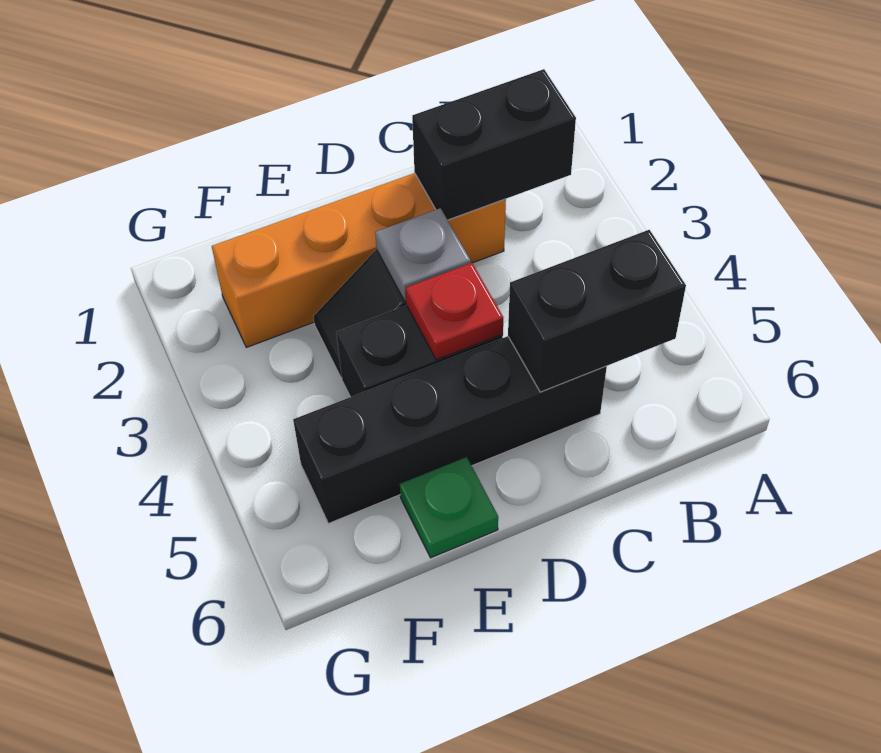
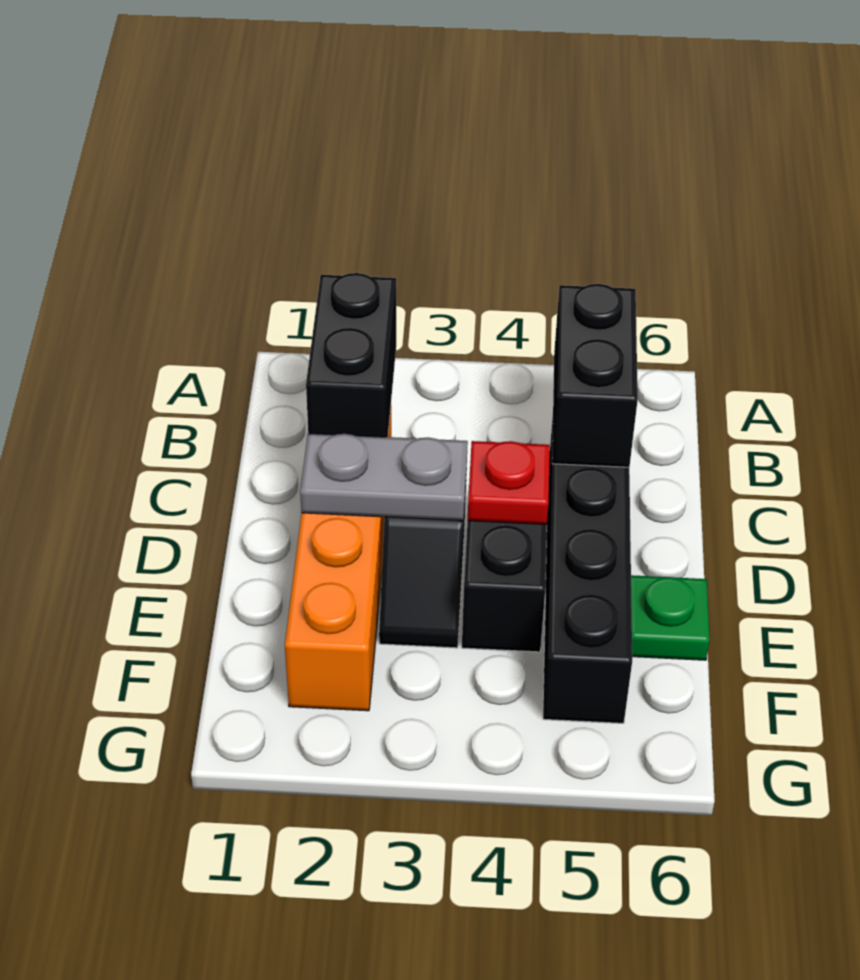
grey plate D3 level 2 -> grey plate D2:D3 level 2

